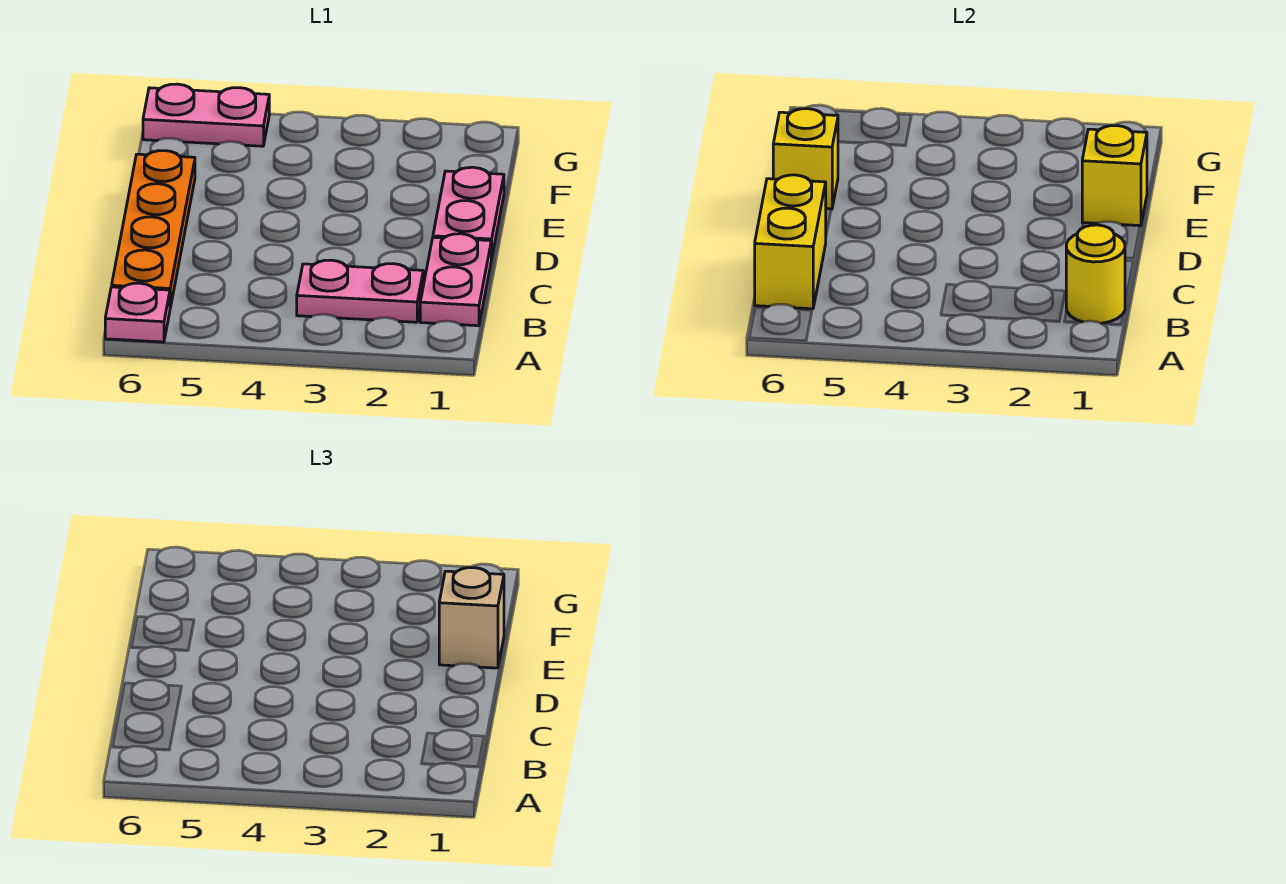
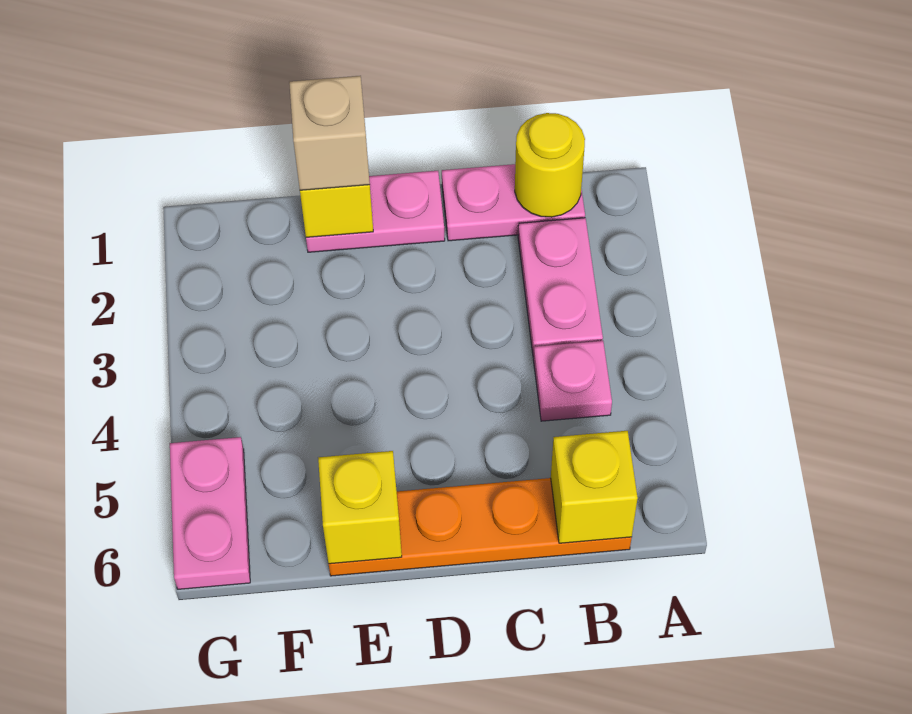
pink plate A6 level 1 -> pink plate B4 level 1
yellow brick B6:C6 level 2 -> yellow brick B6 level 2

